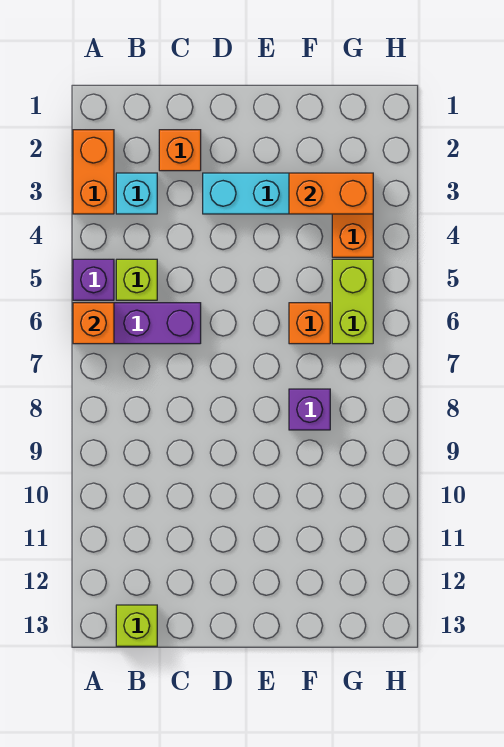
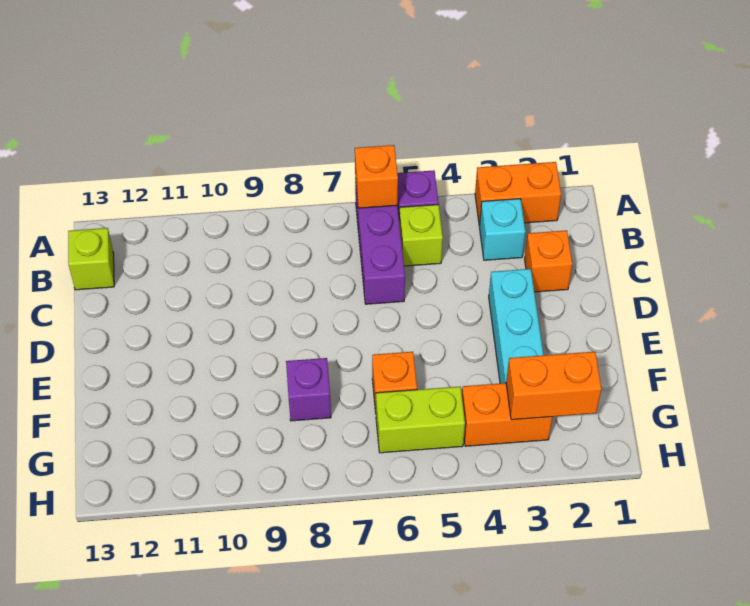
orange brick F3:G3 level 2 -> orange brick G2:G3 level 2

